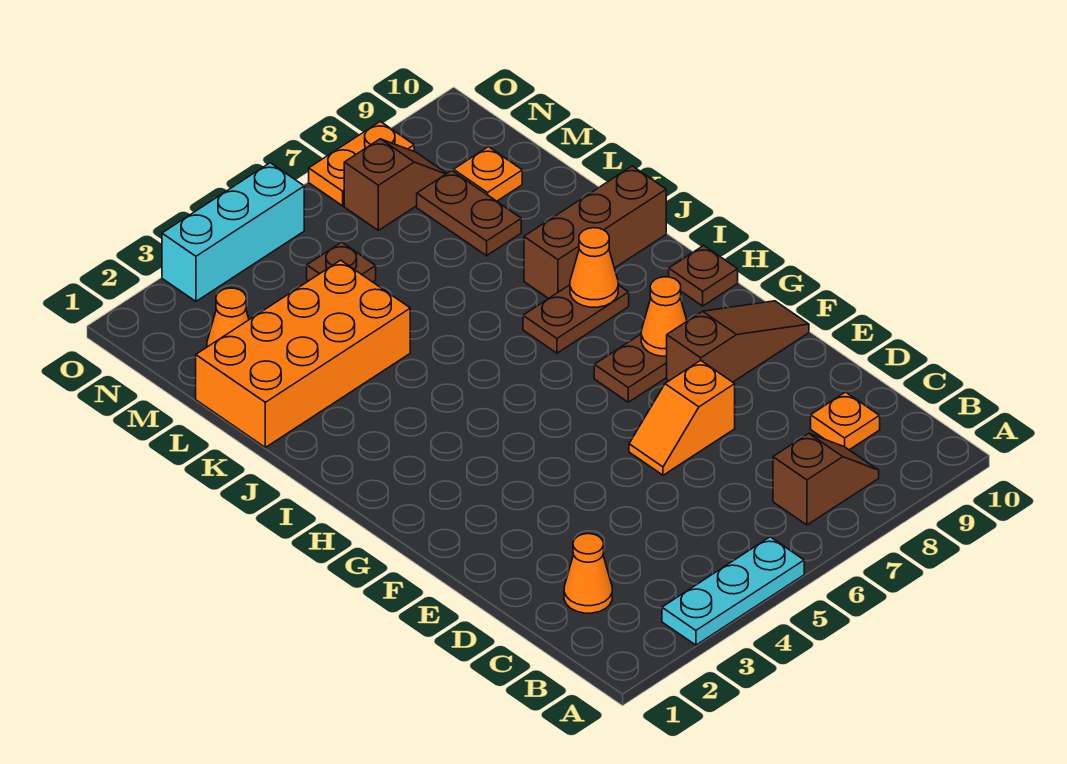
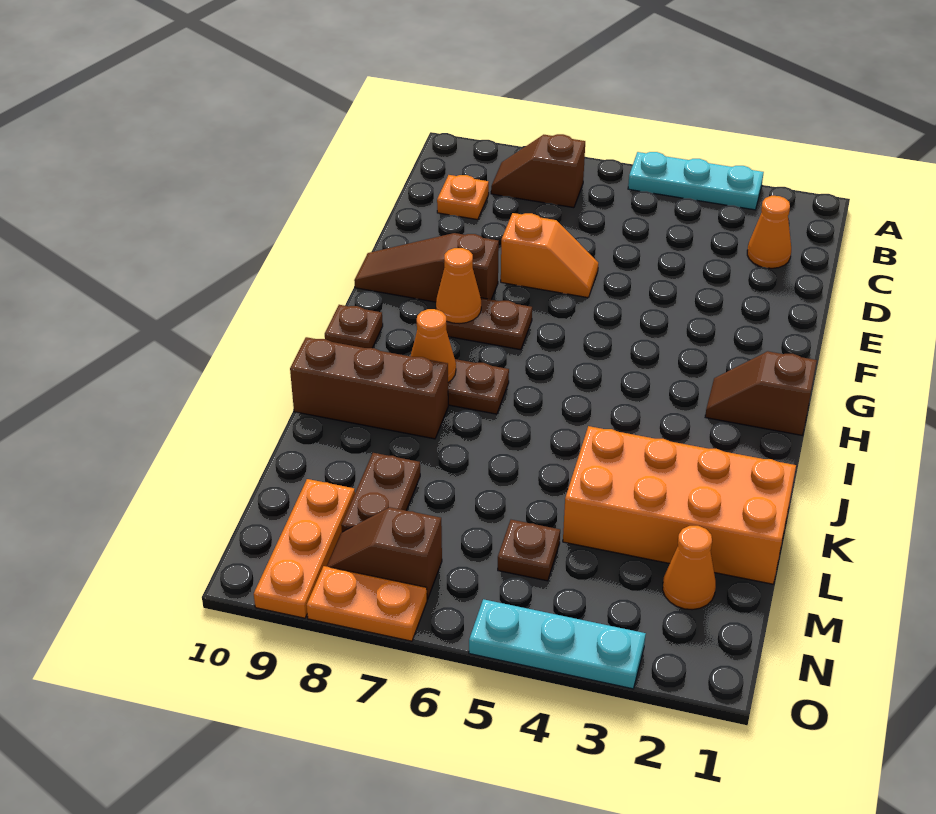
none -> brown slope H1:H2 level 1 top 1
orange plate M9 level 1 -> orange plate M9:O9 level 1
cyan brick O3:O5 level 1 -> cyan plate O3:O5 level 1

